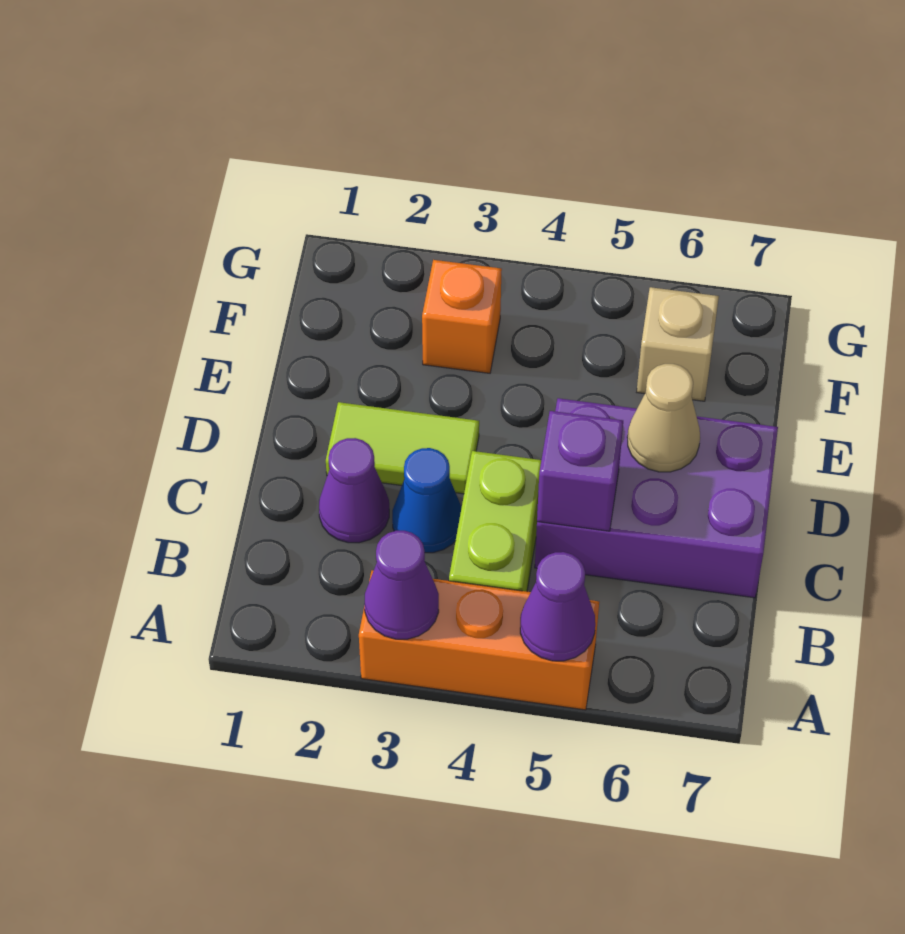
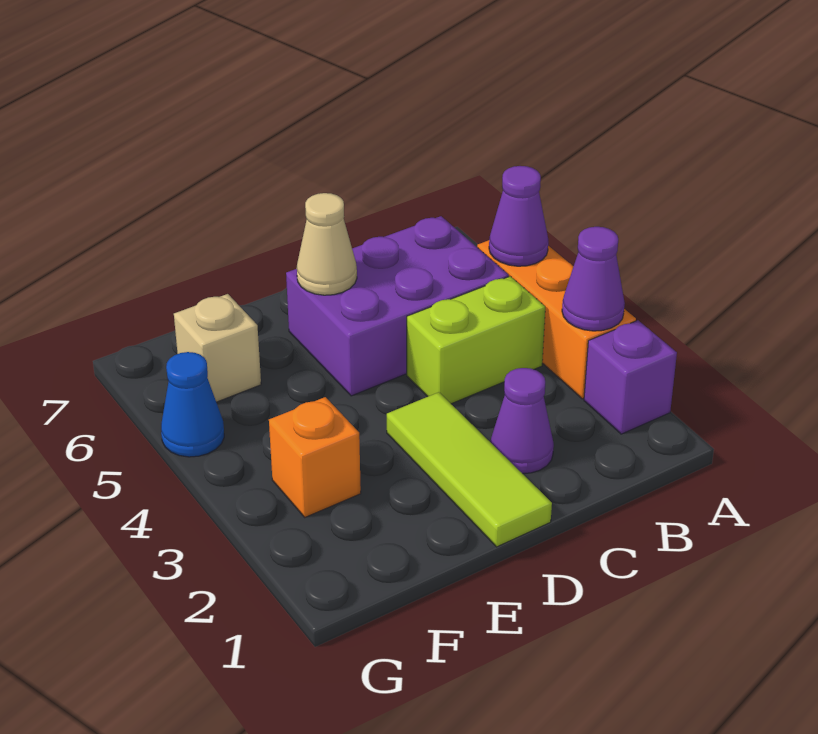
blue cone C3 level 1 -> blue cone G5 level 1
purple brick C5:D7 level 1 -> purple brick B5:D6 level 1
purple brick C5 level 2 -> purple brick A2 level 1
lime tile D2:D3 level 1 -> lime tile D1:D3 level 1

